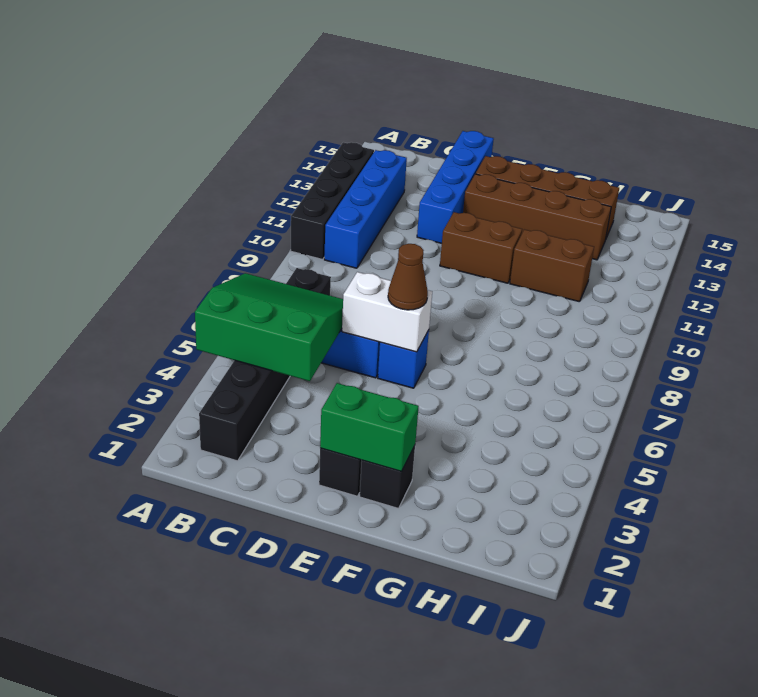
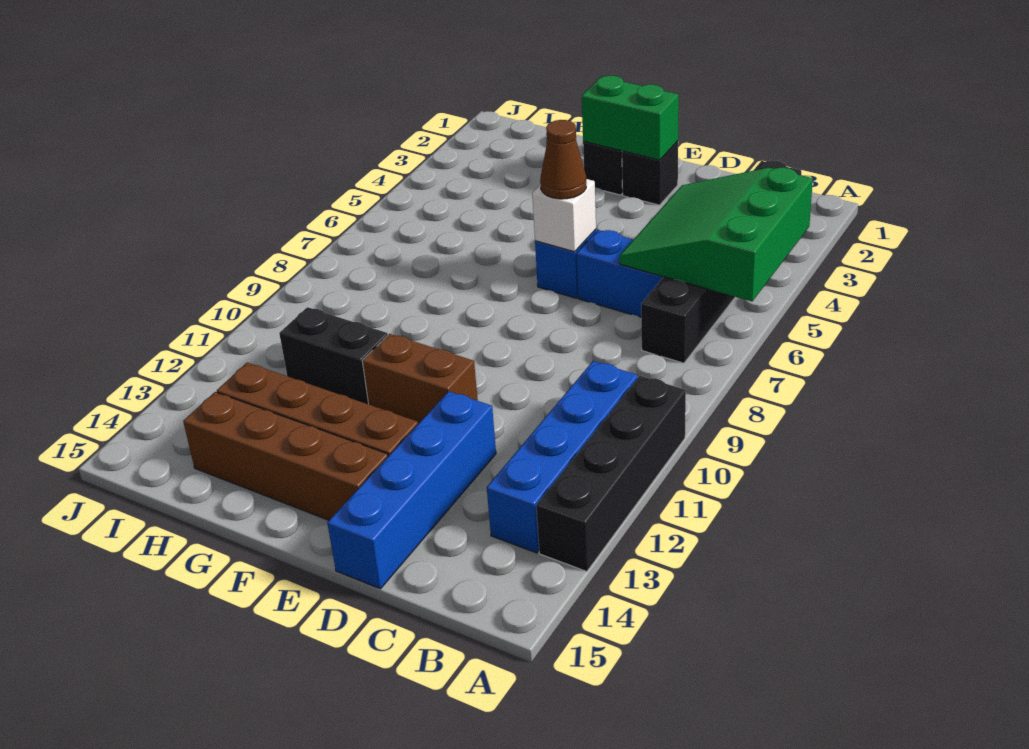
green slope A4:C6 level 2 top 4 -> green slope A4:C6 level 2 top A
white brick D6:E6 level 2 -> white brick E6 level 2
brown brick G11:H11 level 1 -> black brick G11:H11 level 1

